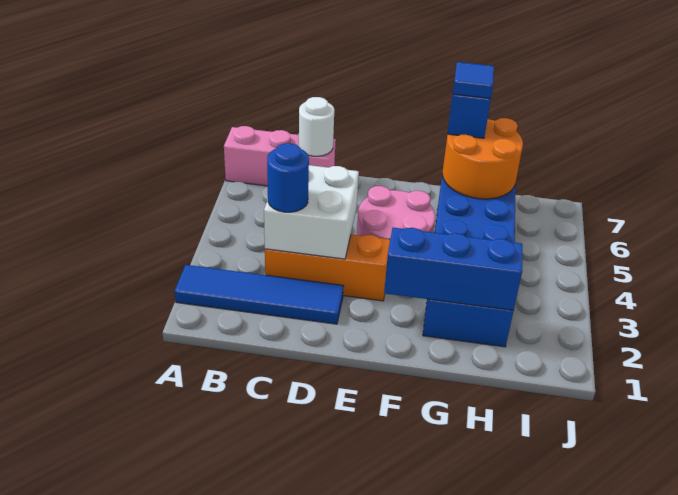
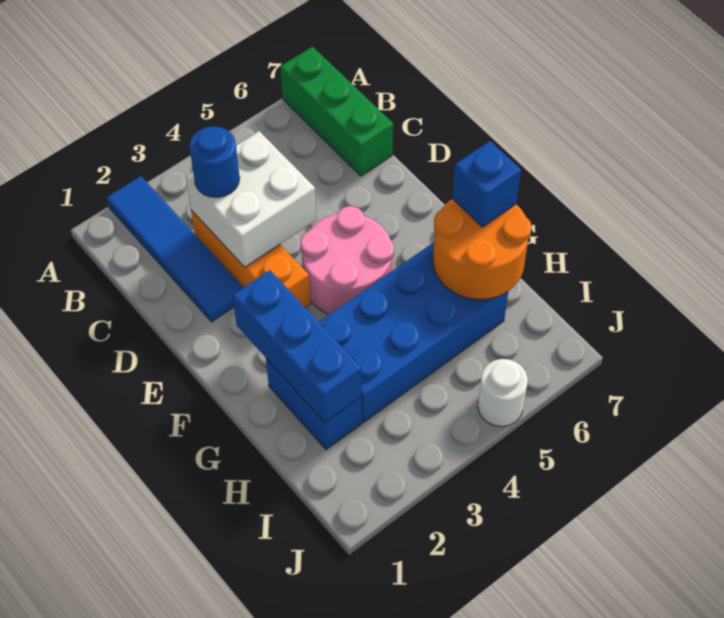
pink brick A7:C7 level 1 -> green brick A7:C7 level 1
white round brick C7 level 2 -> white round brick J5 level 1
blue tile G7 level 4 -> none

